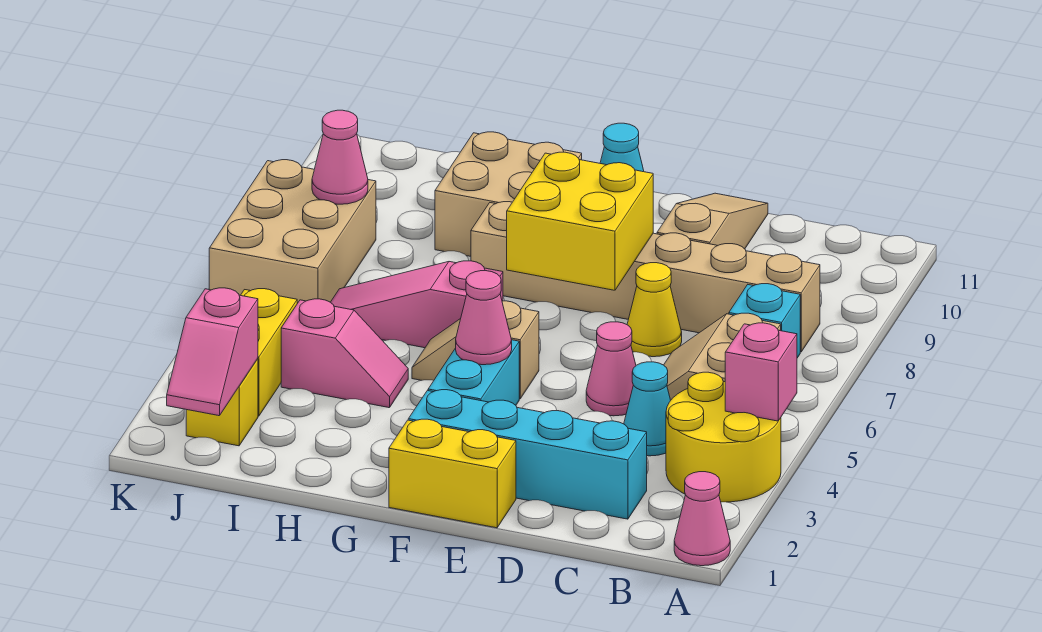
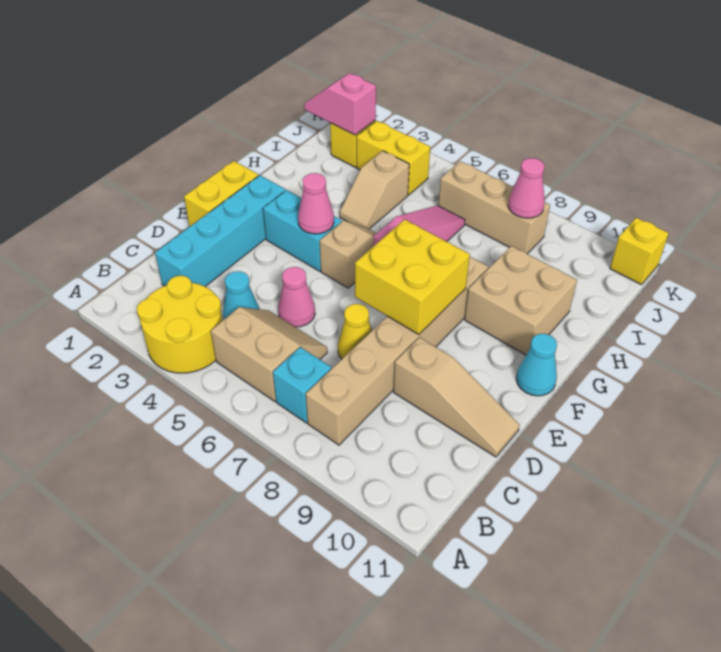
pink cone A1 level 1 -> none
pink brick A4 level 2 -> none
pink slope H4:I4 level 1 top I -> tan slope H4:I4 level 1 top I
tan brick J6:K8 level 1 -> tan brick J6:J8 level 1
none -> yellow brick K11 level 1

